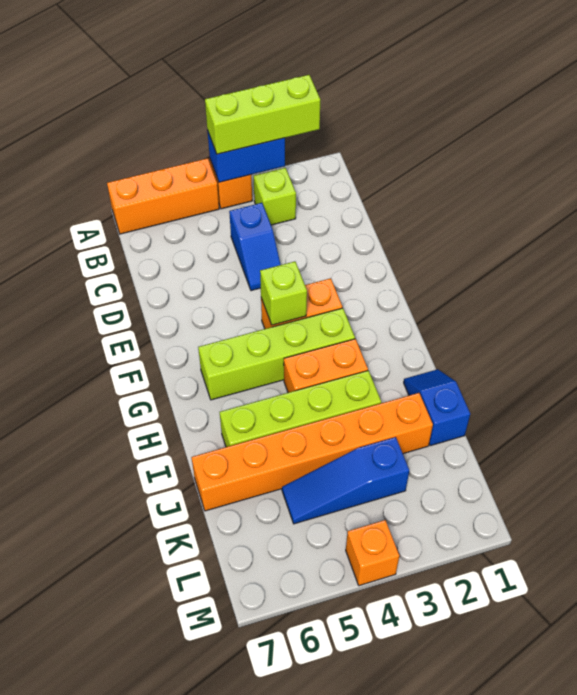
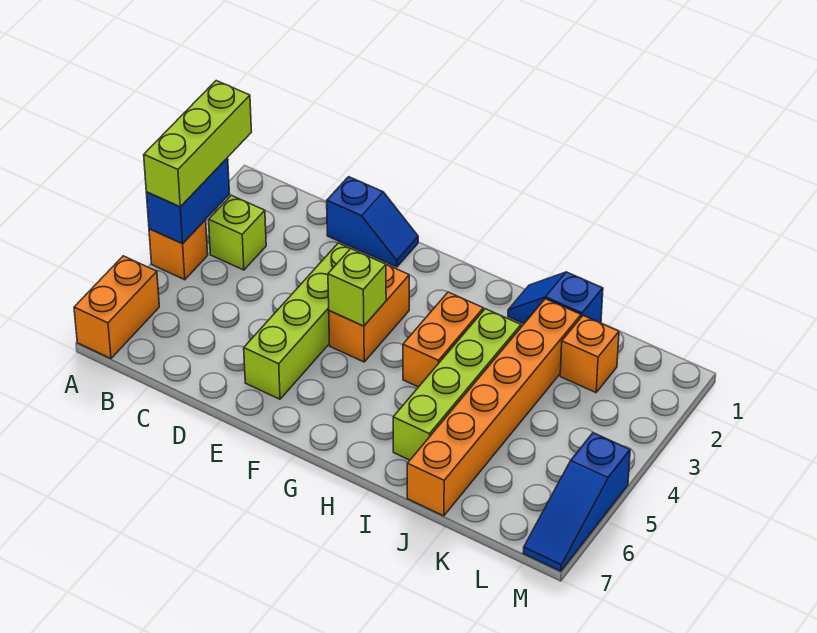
orange brick A5:A7 level 1 -> orange brick A6:A7 level 1
blue slope C4:D4 level 1 top C -> blue slope D1:E1 level 1 top D
lime brick G3:G6 level 1 -> lime brick E3:E6 level 1
blue slope K3:K5 level 1 top 3 -> blue slope M5:M7 level 1 top 5
orange brick M4 level 1 -> orange brick K2 level 1

